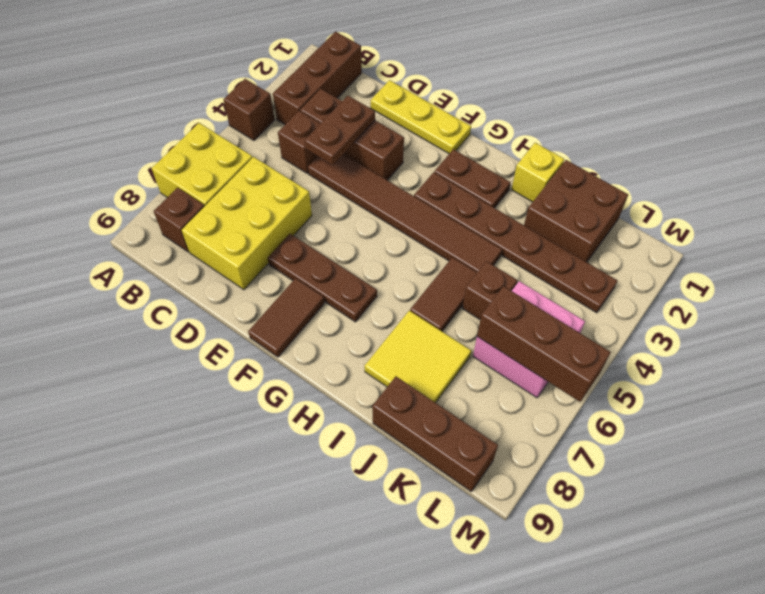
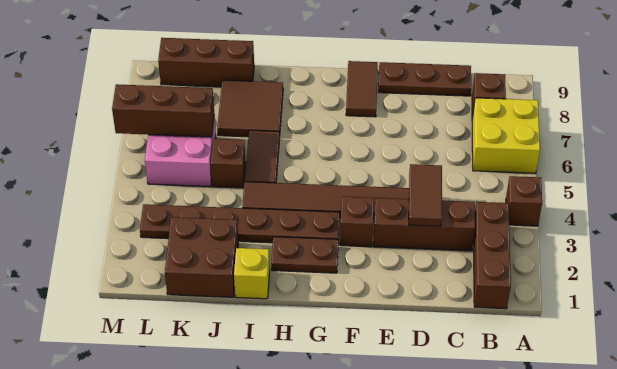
brown brick C4 level 1 -> brown brick F3 level 1
yellow brick C6:D8 level 1 -> none
yellow plate D1:F1 level 1 -> none
brown plate D3:D4 level 2 -> brown tile D3:D4 level 2
brown plate E7:G7 level 1 -> brown plate C9:E9 level 1
yellow tile I7:J8 level 1 -> brown tile I7:J8 level 1

